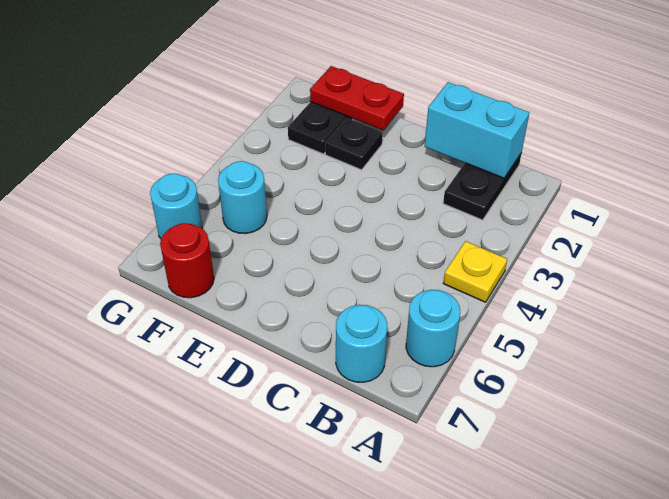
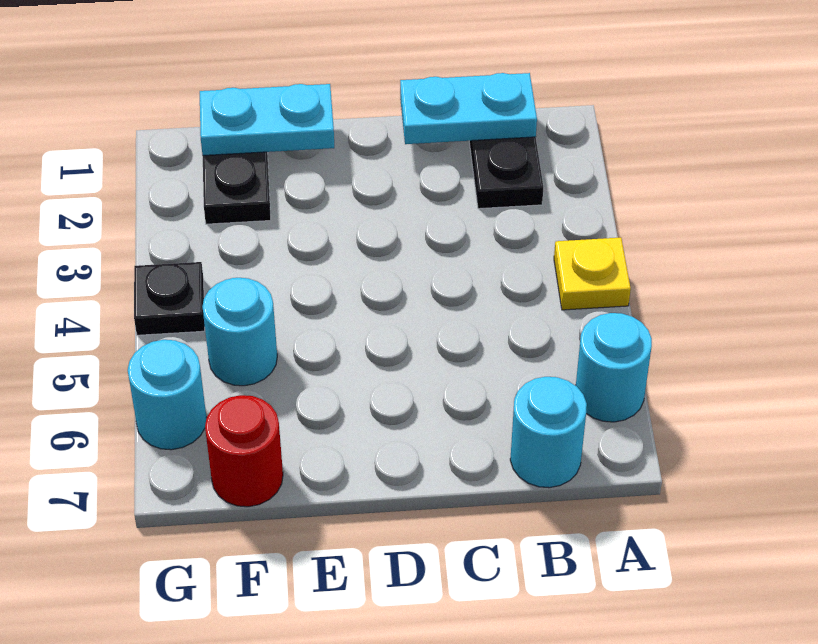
cyan brick B1:C1 level 2 -> cyan plate B1:C1 level 2
red plate E1:F1 level 2 -> cyan plate E1:F1 level 2
black plate E2 level 1 -> black plate G4 level 1

